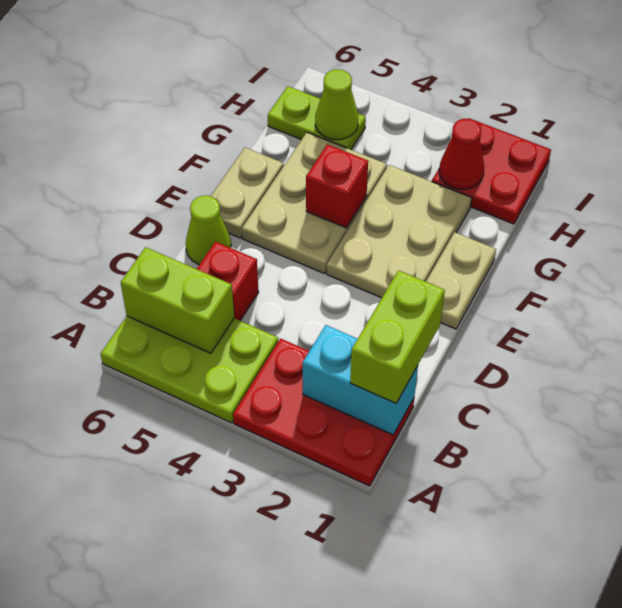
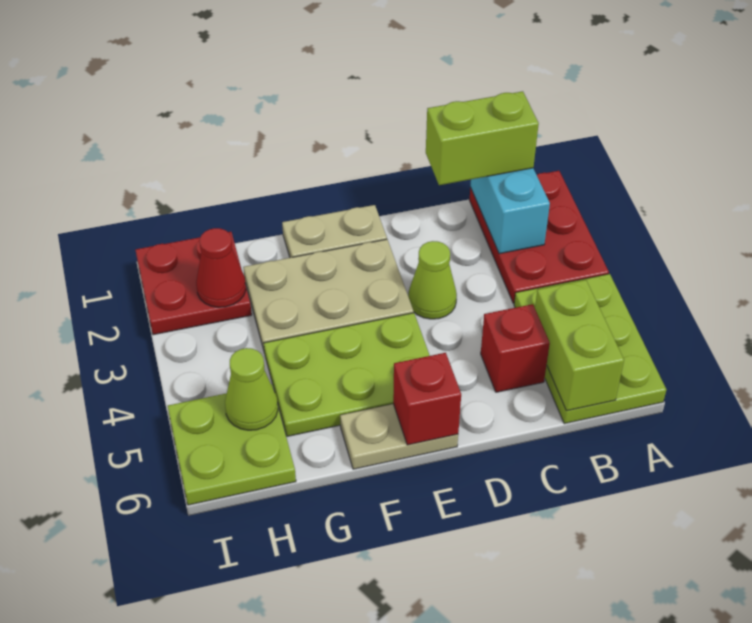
lime cone D6 level 1 -> lime cone D3 level 1
tan plate E4:G5 level 1 -> lime plate E4:G5 level 1
red brick F4 level 2 -> red brick E6 level 2
lime plate H5:H6 level 1 -> lime plate H5:I6 level 1

